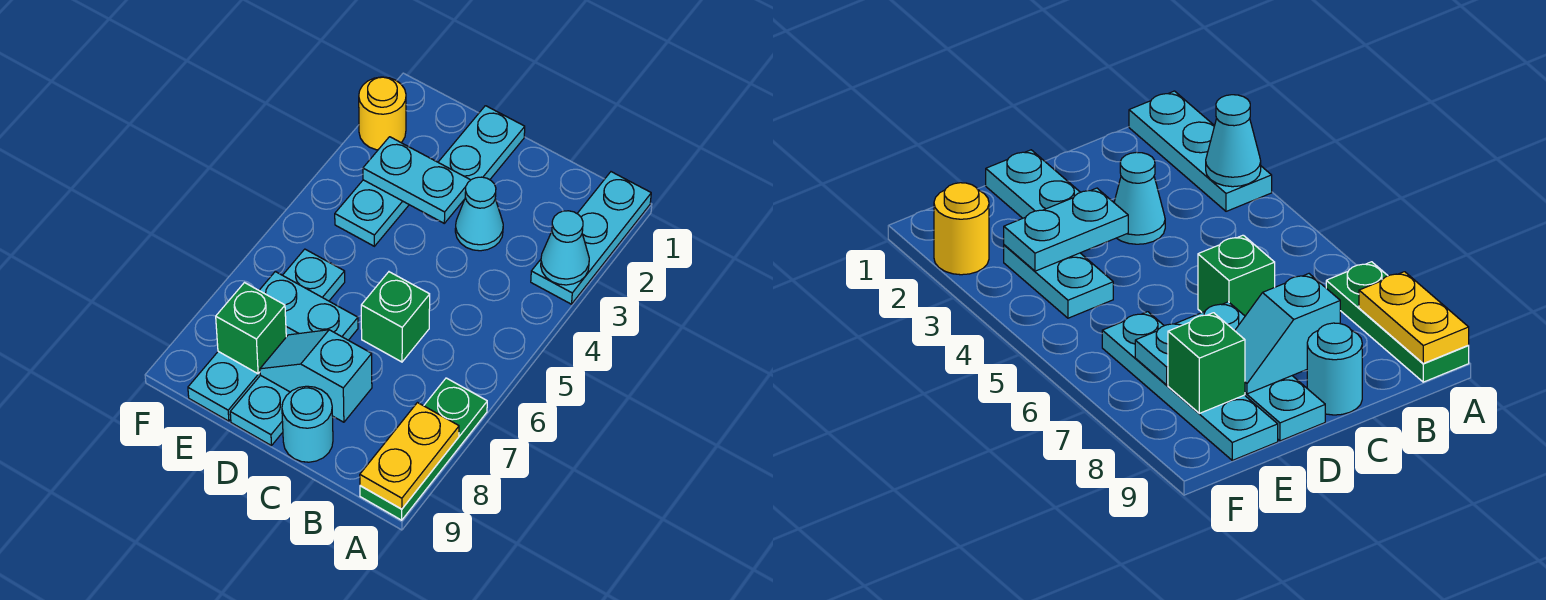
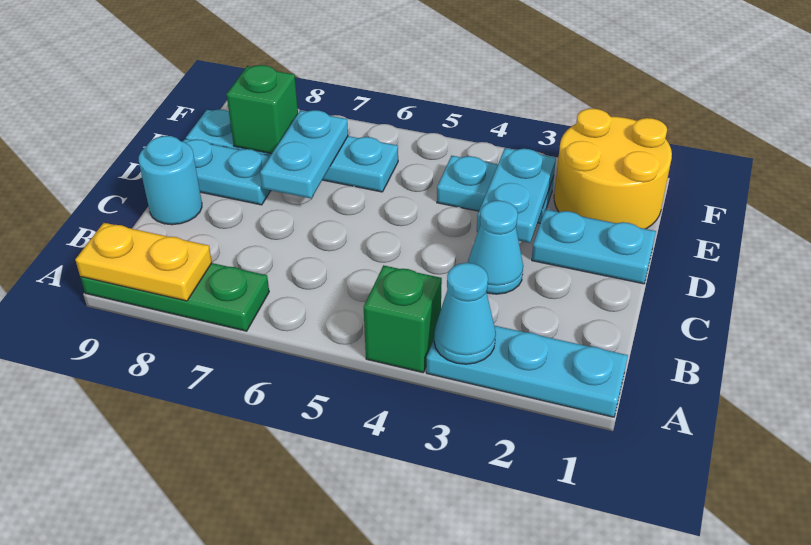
green brick C6 level 1 -> green brick A4 level 1
cyan slope C8:D8 level 2 top C -> none
yellow round brick F2 level 1 -> yellow round brick E1:F2 level 1

